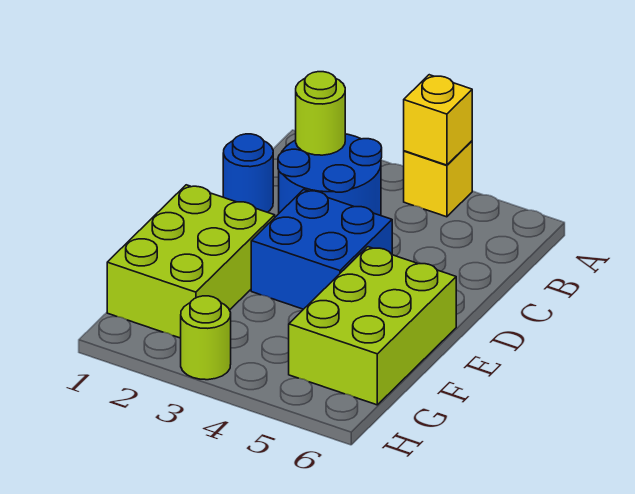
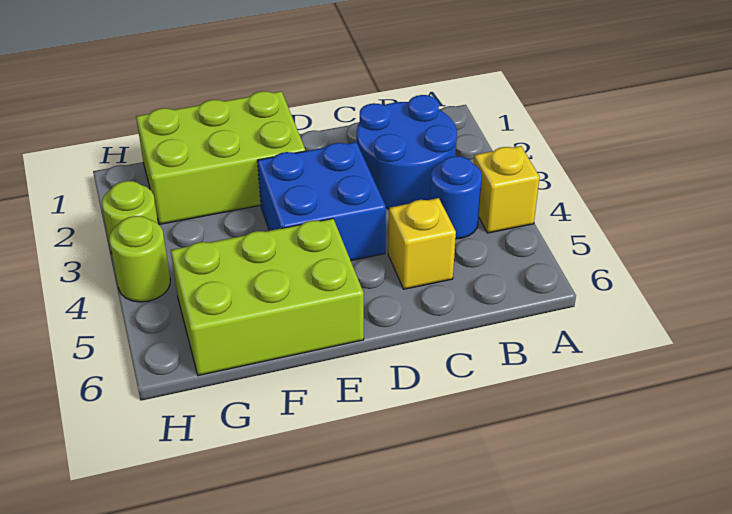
yellow brick A4 level 2 -> yellow brick C5 level 1
lime round brick B2 level 2 -> lime round brick H4 level 1
blue round brick C1 level 1 -> blue round brick B4 level 1

